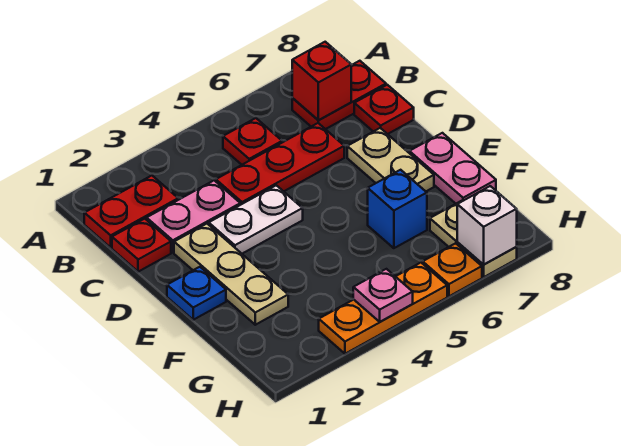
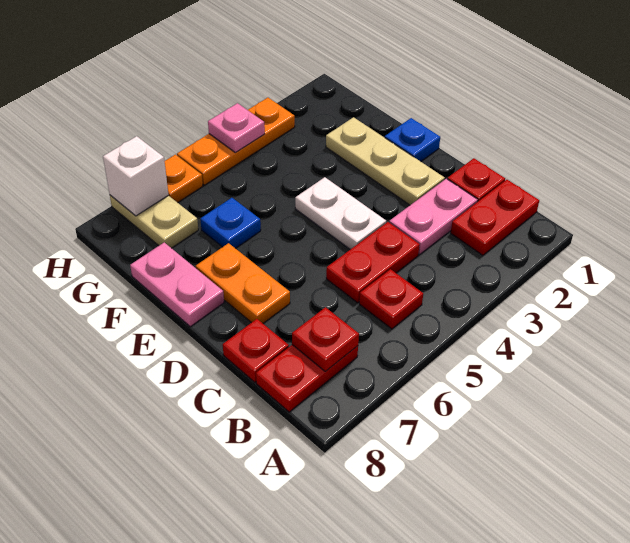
red brick B7 level 2 -> red plate B7 level 2
red plate C4:C6 level 1 -> red plate C4:C5 level 1
white plate D3:D4 level 1 -> white plate D4:E4 level 1
tan plate D7:E7 level 1 -> orange plate D7:E7 level 1
blue brick F6 level 1 -> blue plate F6 level 1

